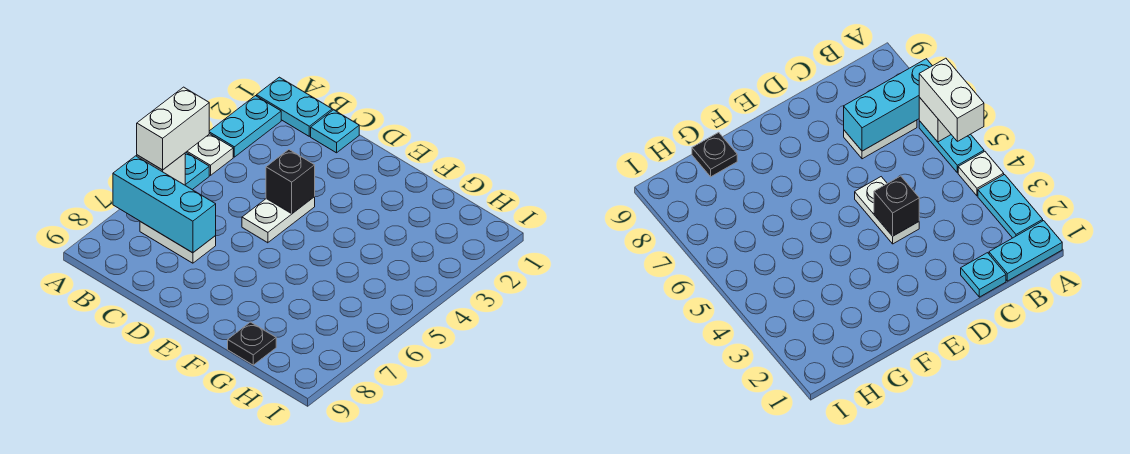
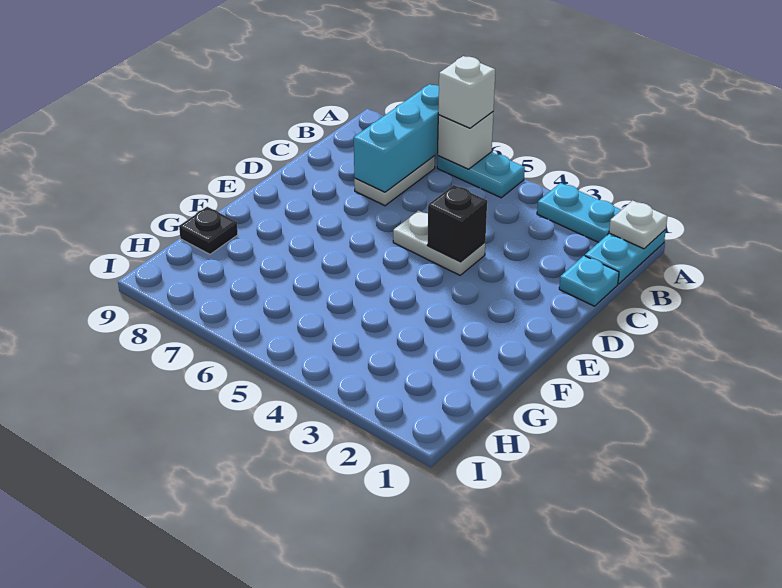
white plate A4 level 1 -> white plate A1 level 2
white brick A5:A6 level 3 -> white brick A6 level 3

